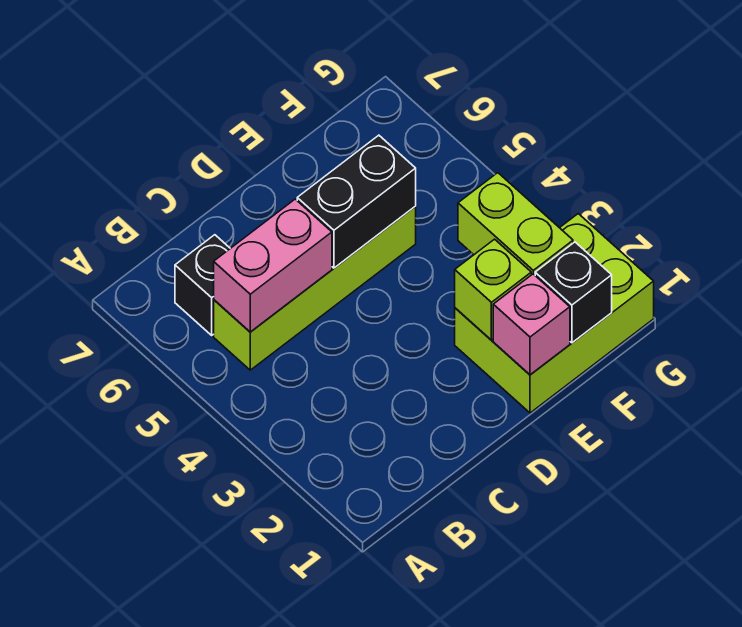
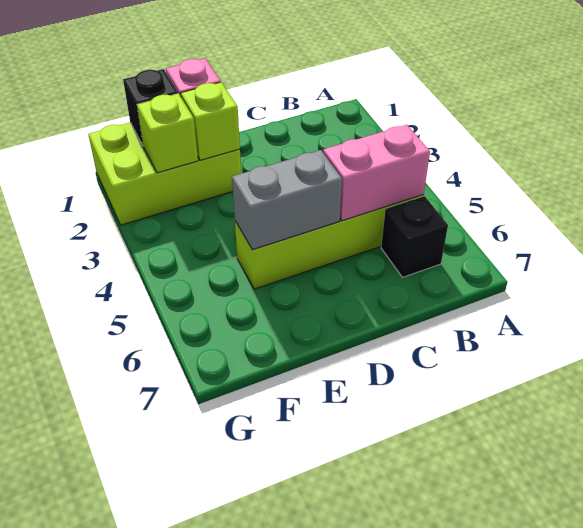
black brick D5:E5 level 2 -> grey brick D5:E5 level 2
lime brick F2:F3 level 2 -> lime brick F2 level 2

